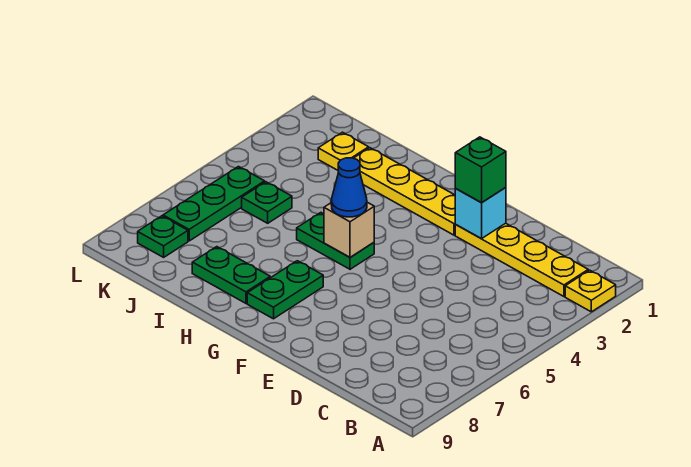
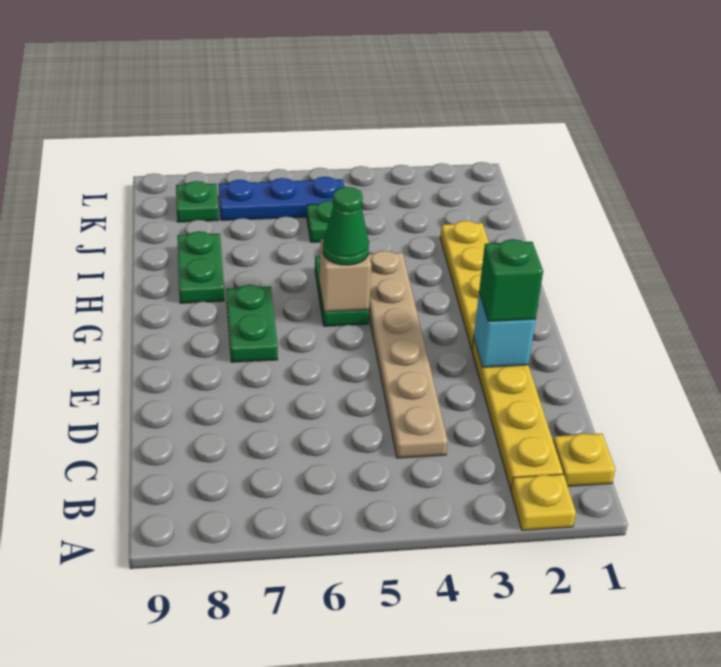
none -> tan plate C4:H4 level 1
blue cone G5 level 3 -> green cone G5 level 3
green plate G7:G8 level 1 -> green plate F7:G7 level 1
yellow plate J2 level 1 -> yellow plate B1 level 1
green plate K5:K7 level 1 -> blue plate K5:K7 level 1

